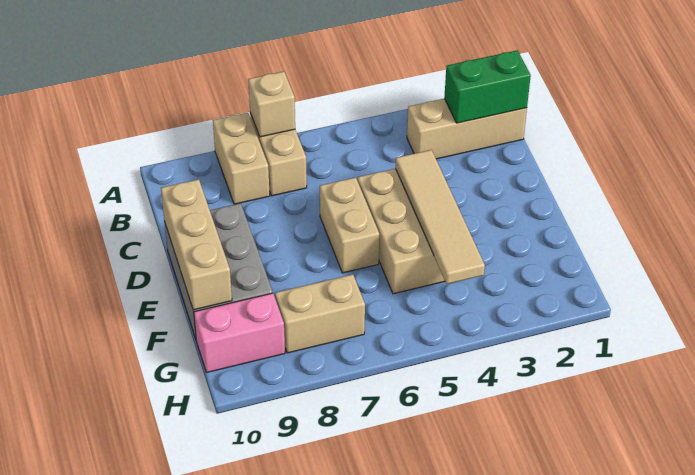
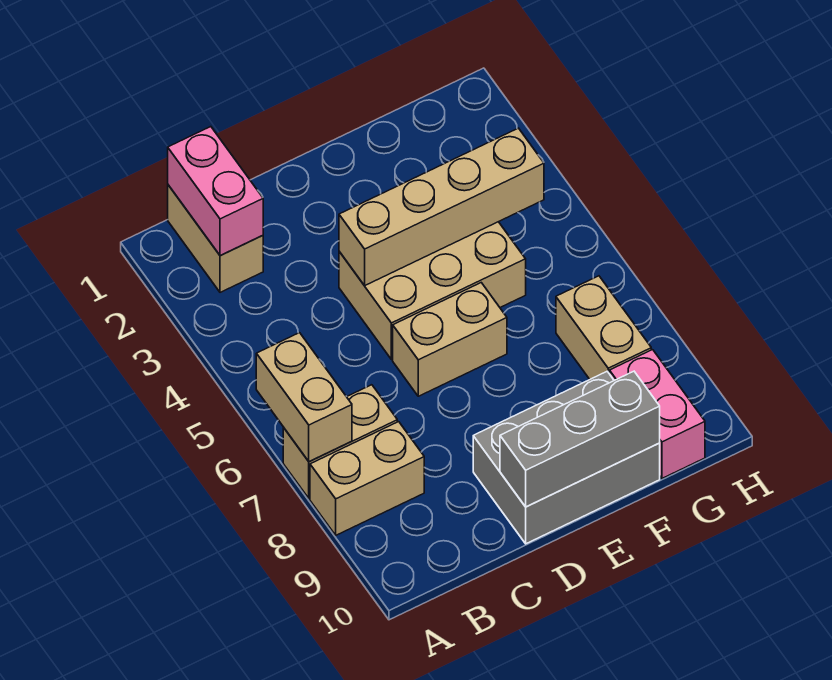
tan brick A7 level 2 -> tan brick A6:A7 level 2
tan brick B1:B3 level 1 -> tan brick B1:B2 level 1
green brick B1:B2 level 2 -> pink brick B1:B2 level 2
tan tile D4:G4 level 2 -> tan brick D4:G4 level 2
tan brick D10:F10 level 2 -> grey brick D10:F10 level 2

